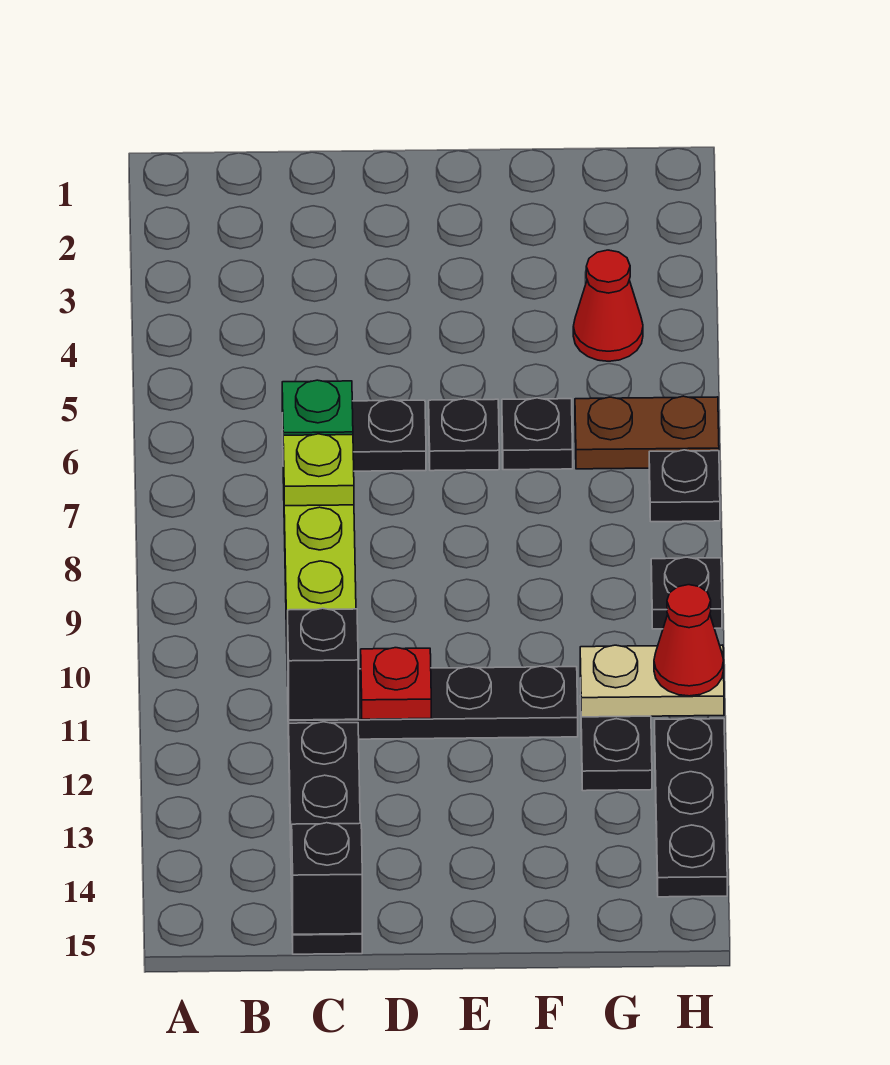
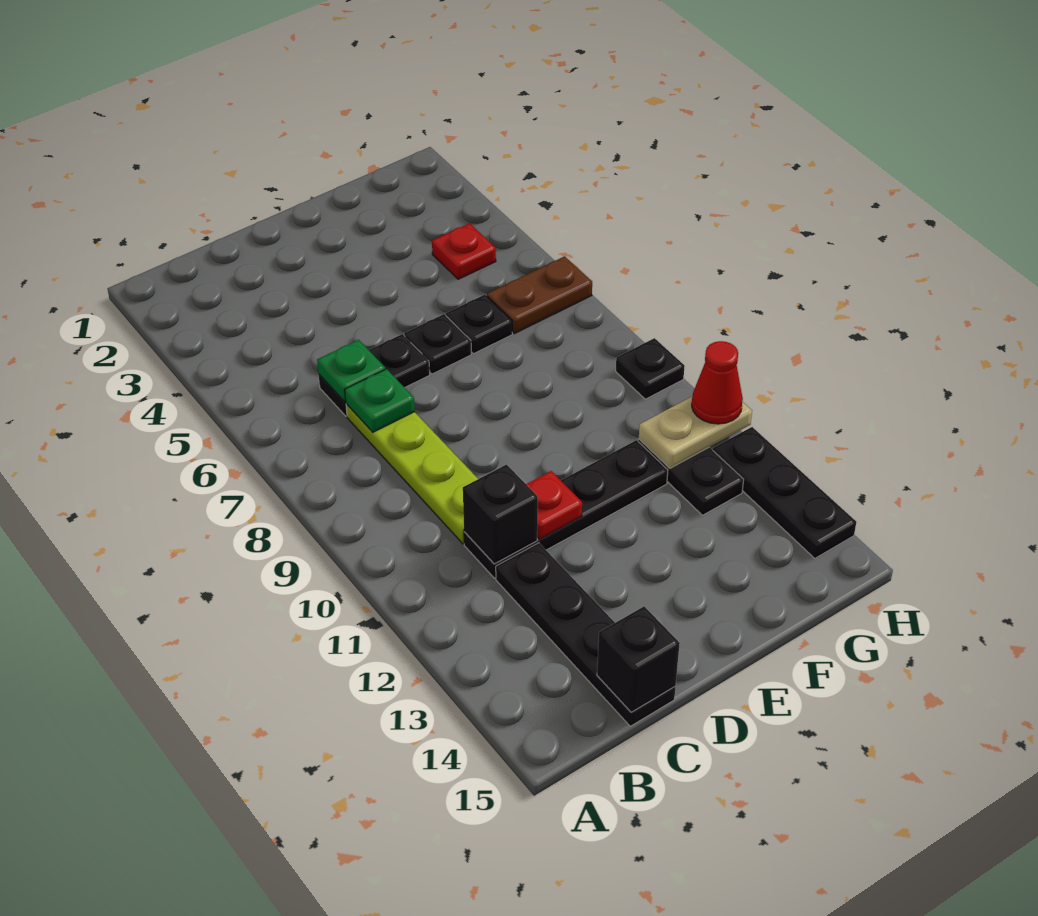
lime plate C7 level 2 -> green plate C7 level 2
red cone G4 level 1 -> red plate G4 level 1
black plate H7 level 1 -> none

